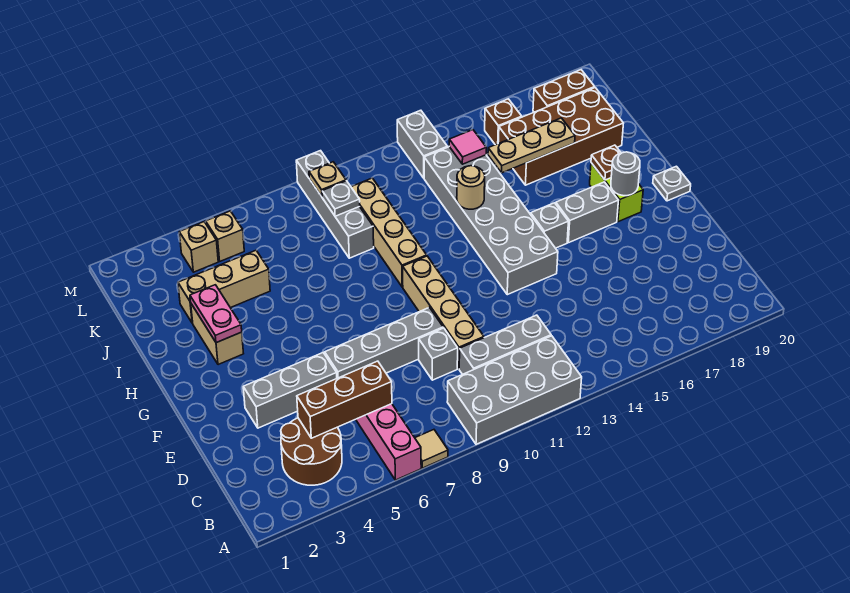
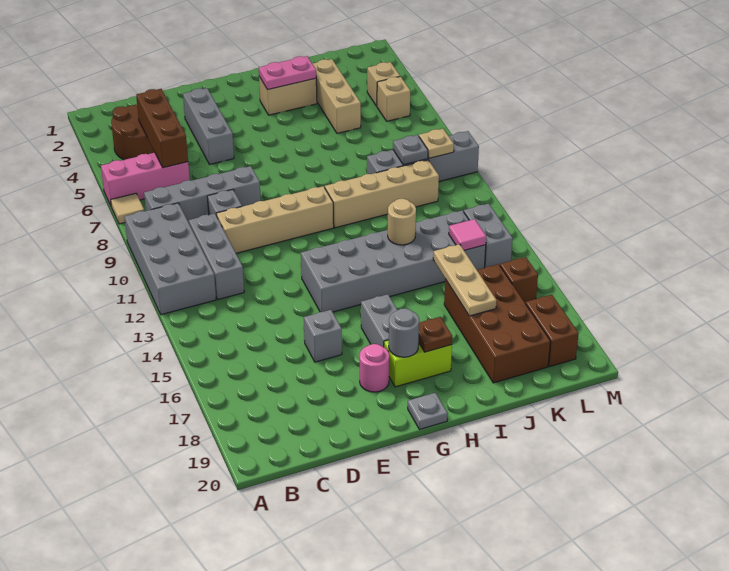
grey brick E6:E9 level 1 -> grey brick B8:E8 level 1
none -> pink round brick F18 level 1
grey brick G15 level 1 -> grey brick E16 level 1
grey brick L13:M13 level 1 -> grey brick L13:L14 level 1

